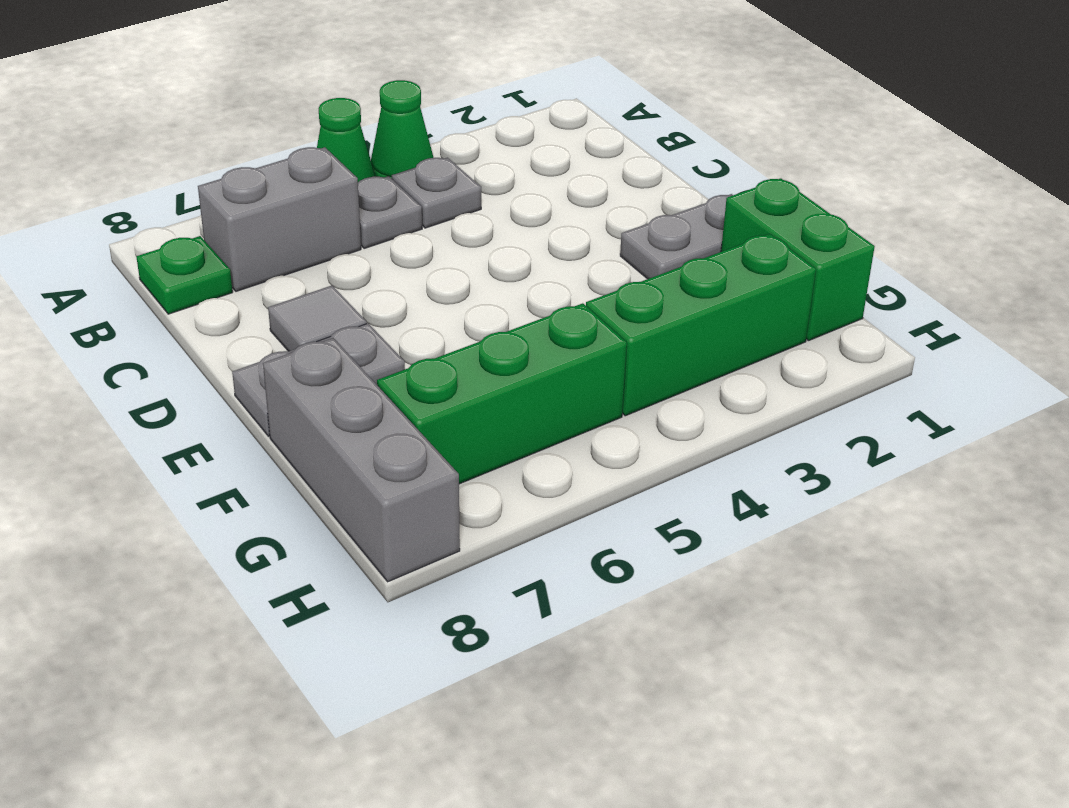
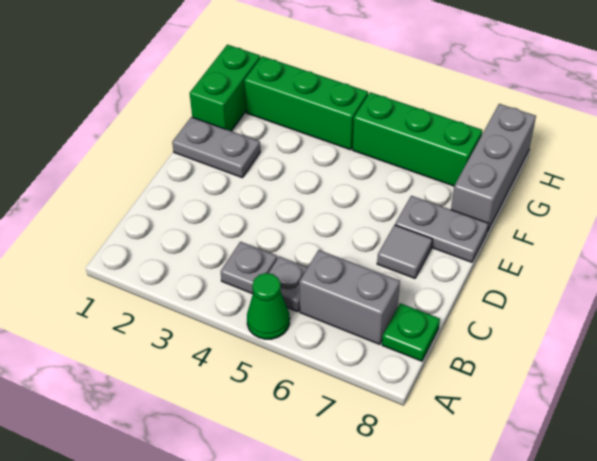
green cone A4 level 1 -> none

